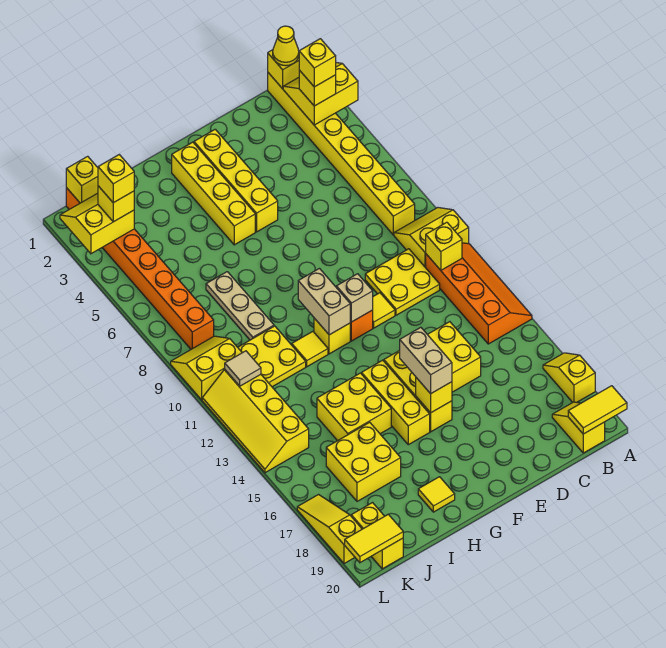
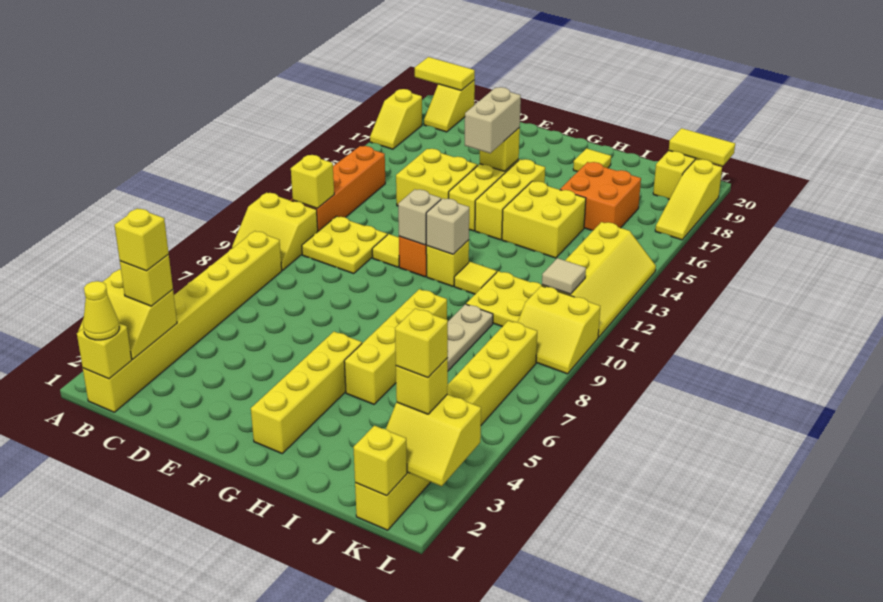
yellow brick F2:F5 level 1 -> yellow brick H5:H8 level 1
tan brick G10:G11 level 2 -> tan brick G11 level 2
yellow brick I16:J17 level 1 -> orange brick I16:J17 level 1
orange brick K1:K8 level 1 -> yellow brick K1:K8 level 1

